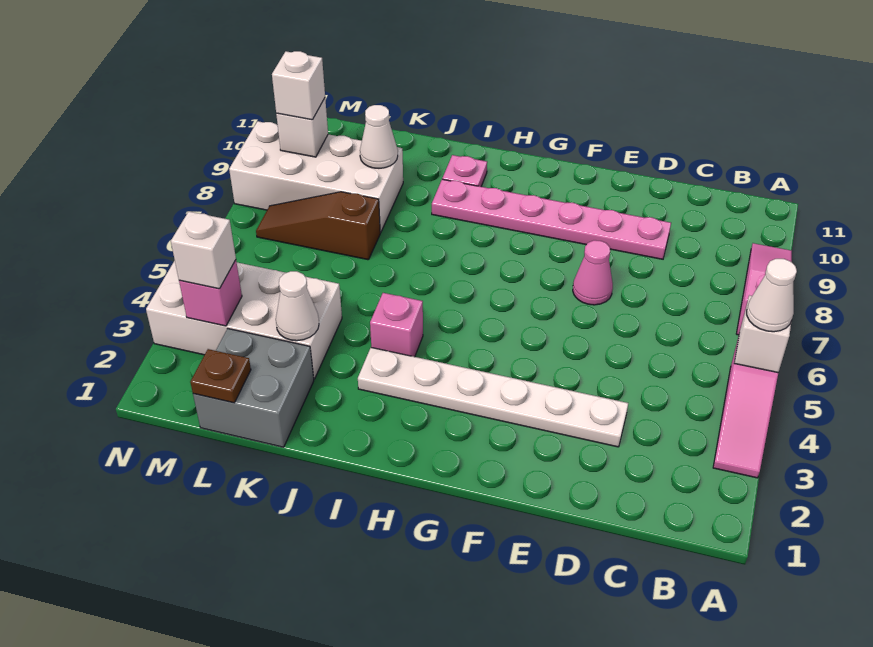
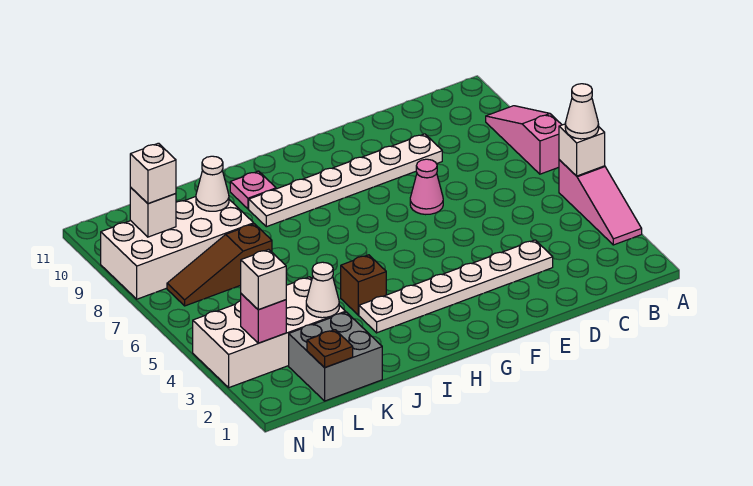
pink plate D9:I9 level 1 -> white plate D9:I9 level 1
pink brick I4 level 1 -> brown brick I4 level 1

